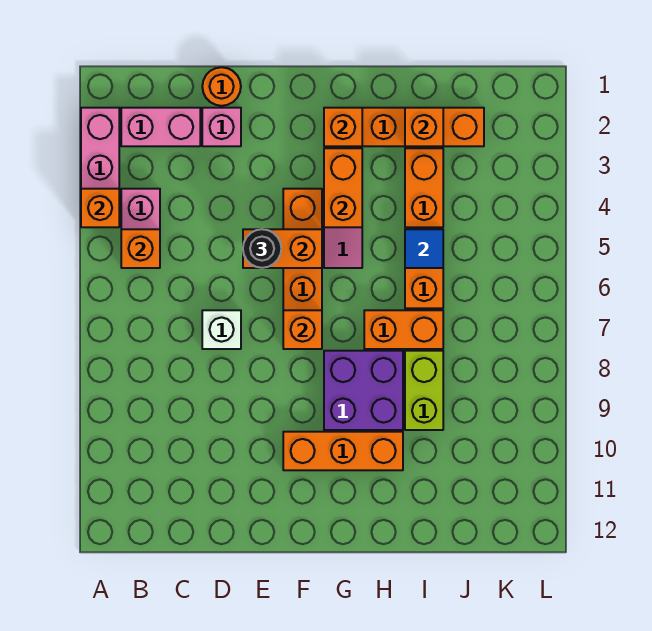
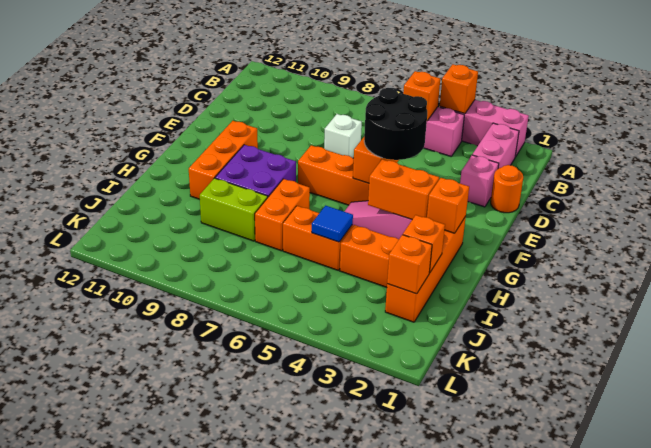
black round brick E5 level 3 -> black round brick E4:F5 level 3
orange brick F7 level 2 -> orange brick J2 level 2

